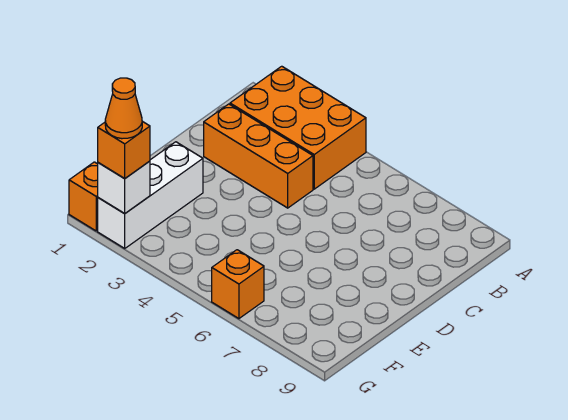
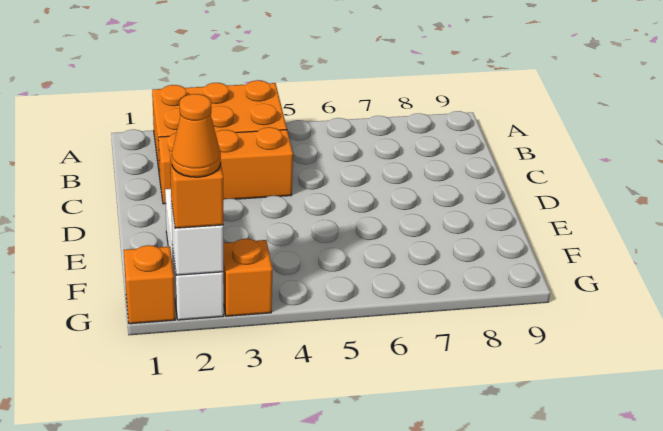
orange brick G6 level 1 -> orange brick G3 level 1

